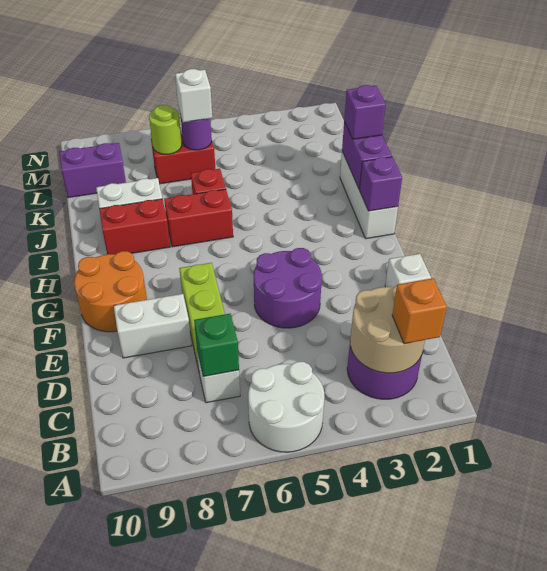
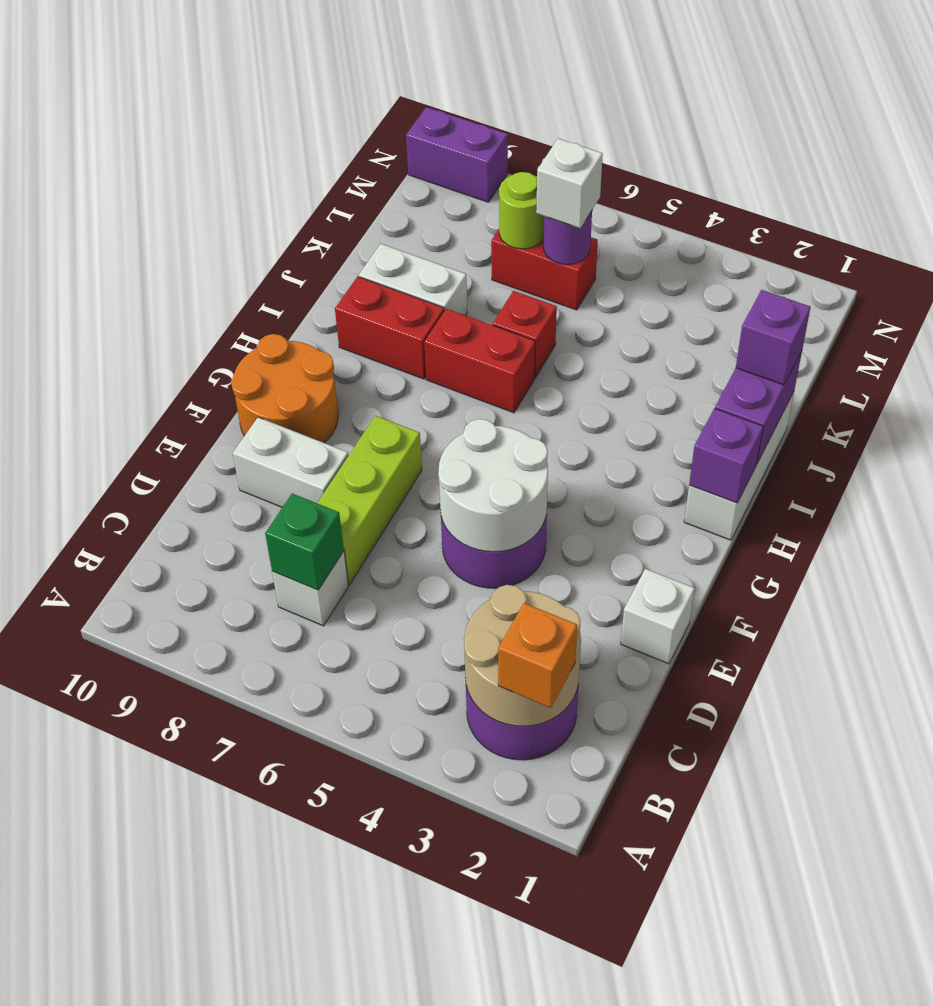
white round brick A5:B6 level 1 -> white round brick E4:F5 level 2
purple brick L9:L10 level 1 -> purple brick N9:N10 level 1

